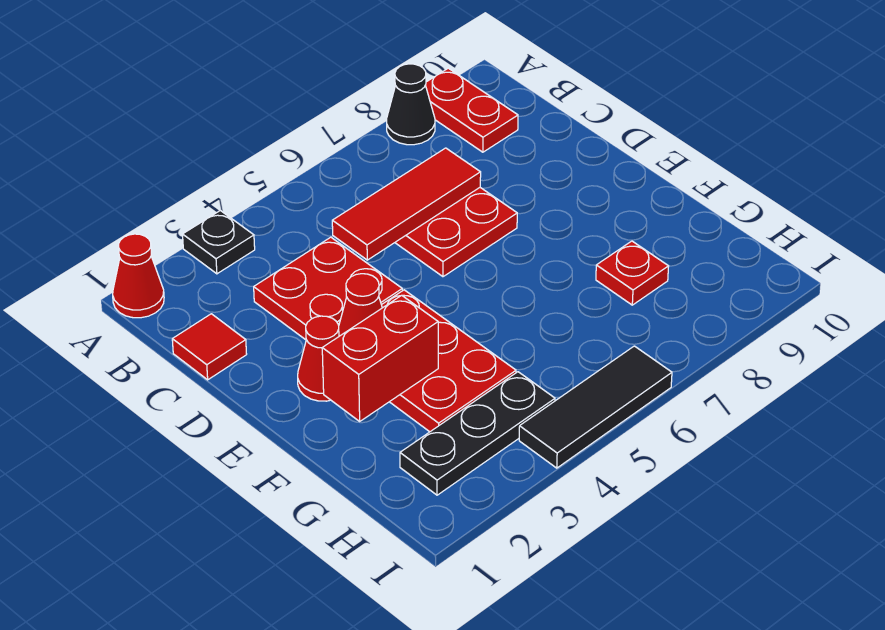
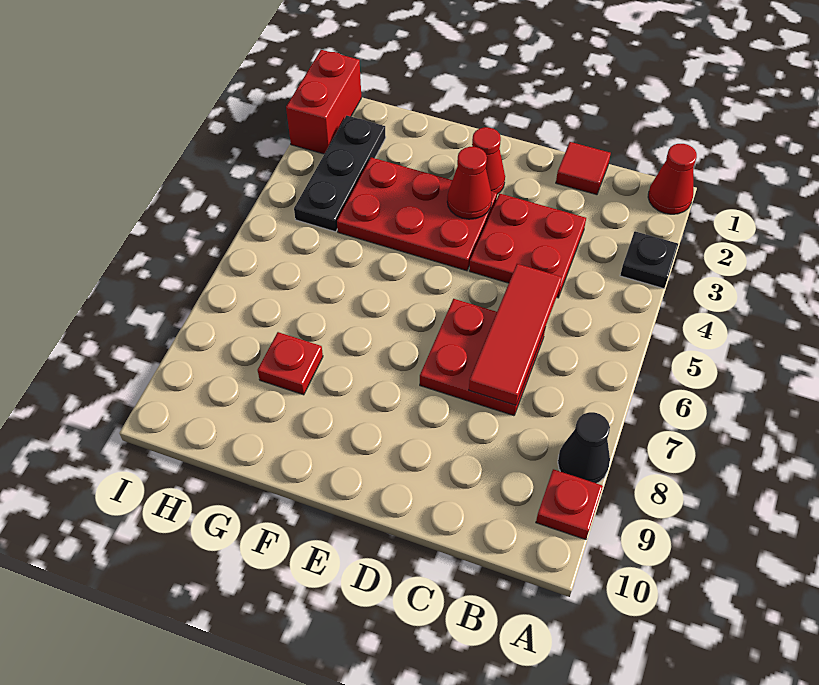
red plate A9:B9 level 1 -> red plate A9 level 1
red brick F2:F3 level 2 -> red brick I1:I2 level 1
black tile I4:I6 level 1 -> none

